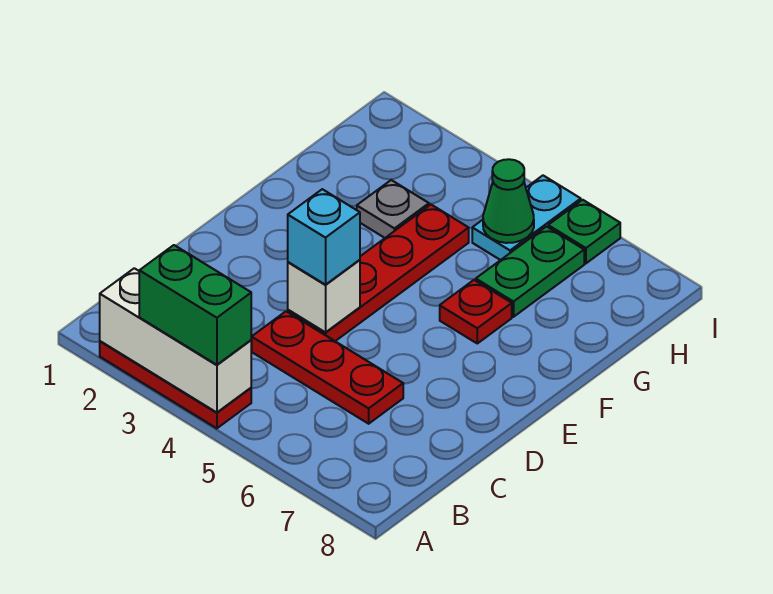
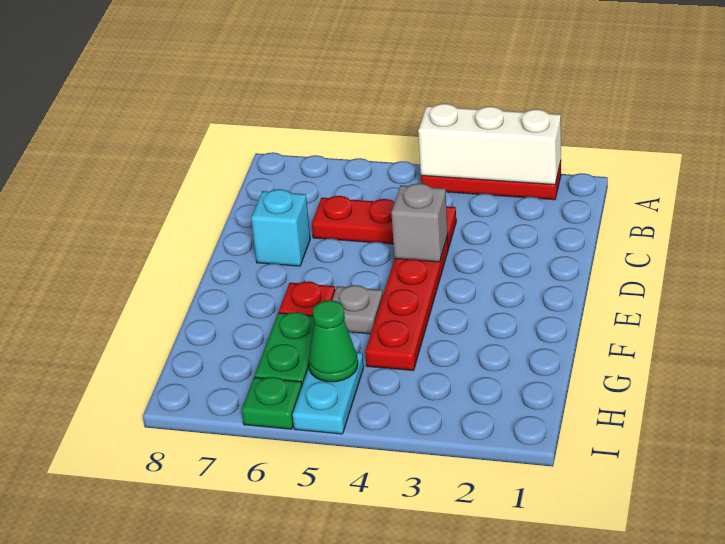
green brick A3:A4 level 3 -> none
white brick D4 level 2 -> grey brick D4 level 2
cyan brick D4 level 3 -> cyan brick D7 level 1
grey plate G3 level 1 -> grey plate F5 level 1

